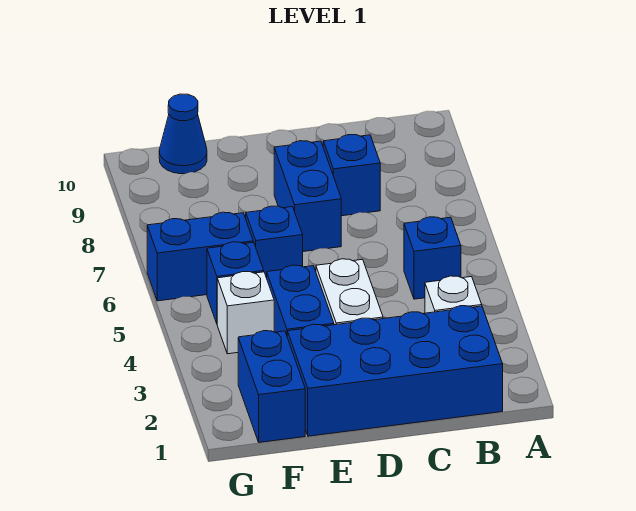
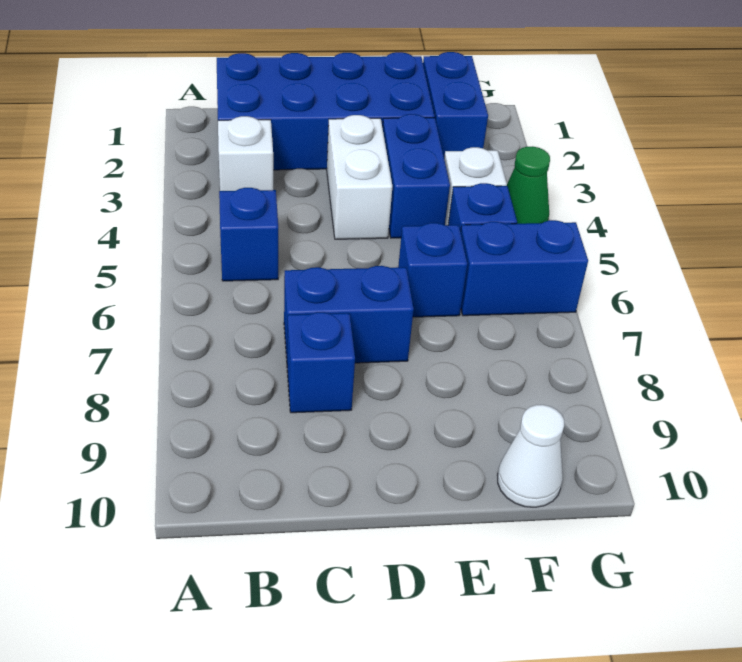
blue brick D7:D8 level 1 -> blue brick C7:D7 level 1
blue cone F10 level 1 -> white cone F10 level 1
none -> green cone G4 level 1

